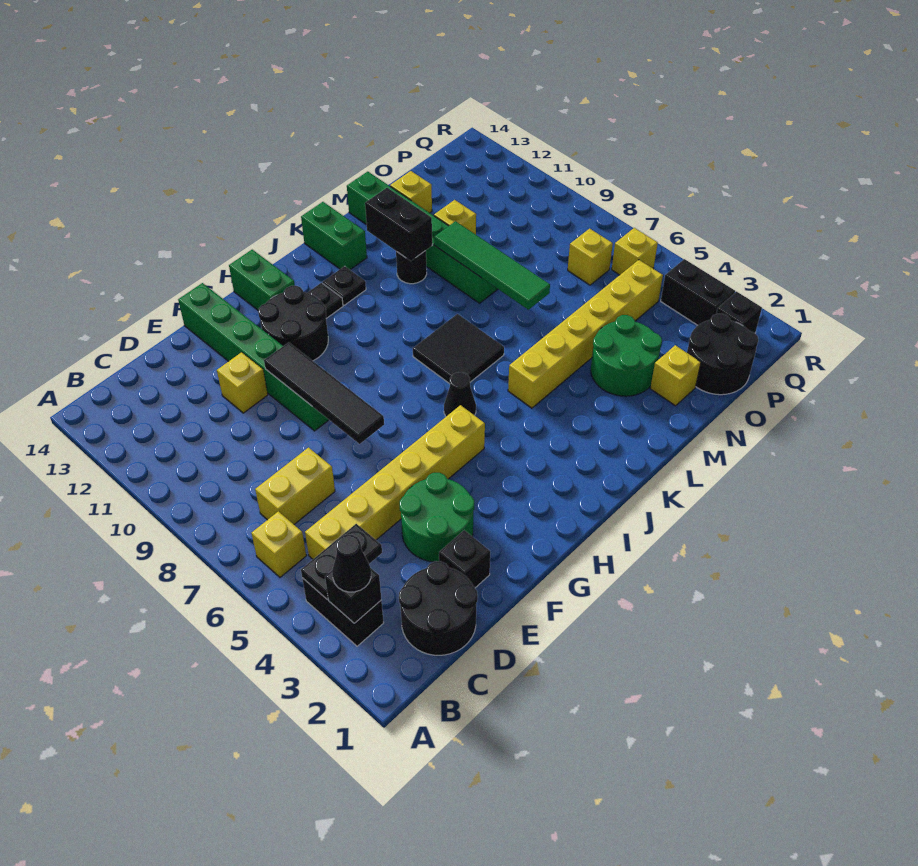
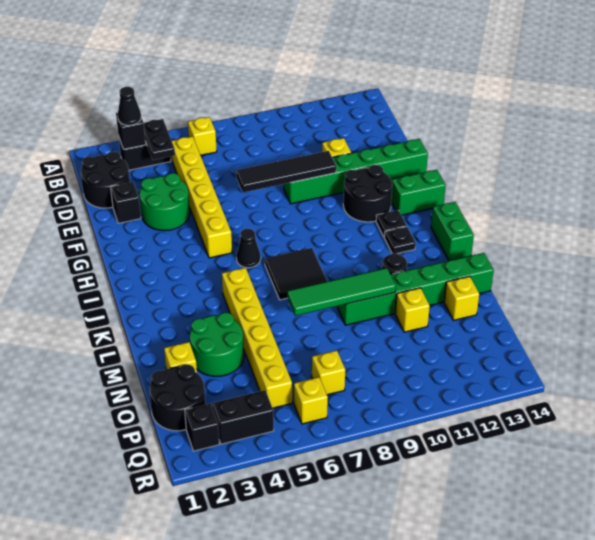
yellow brick C7:D7 level 1 -> none
green brick K13:K14 level 1 -> green brick J14:K14 level 1
black brick L11:L12 level 2 -> none

